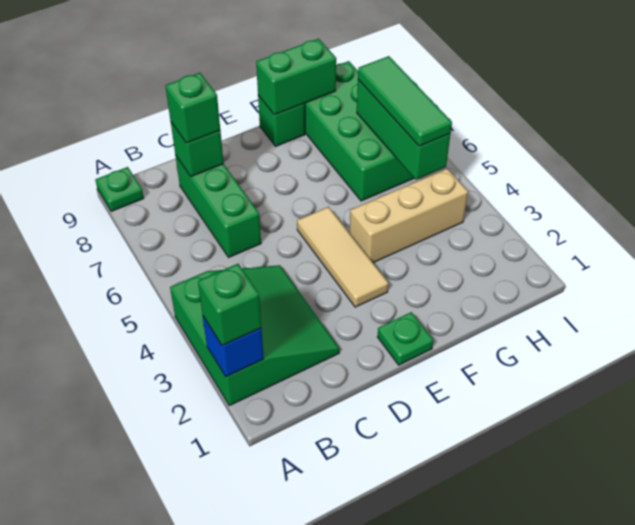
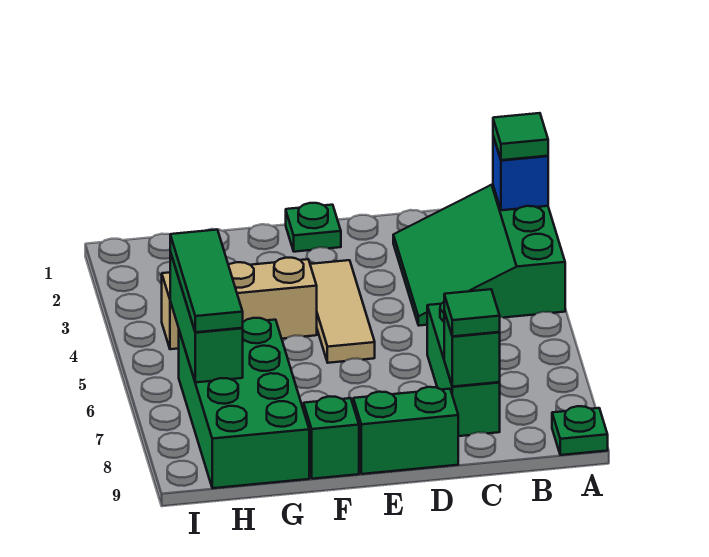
green brick A2 level 3 -> green tile A2 level 3
green brick C8 level 3 -> green tile C8 level 3
green brick F9:G9 level 2 -> green brick D9:E9 level 1

